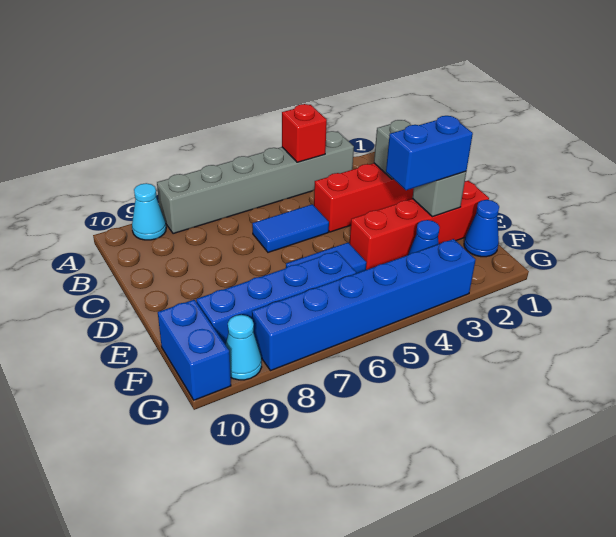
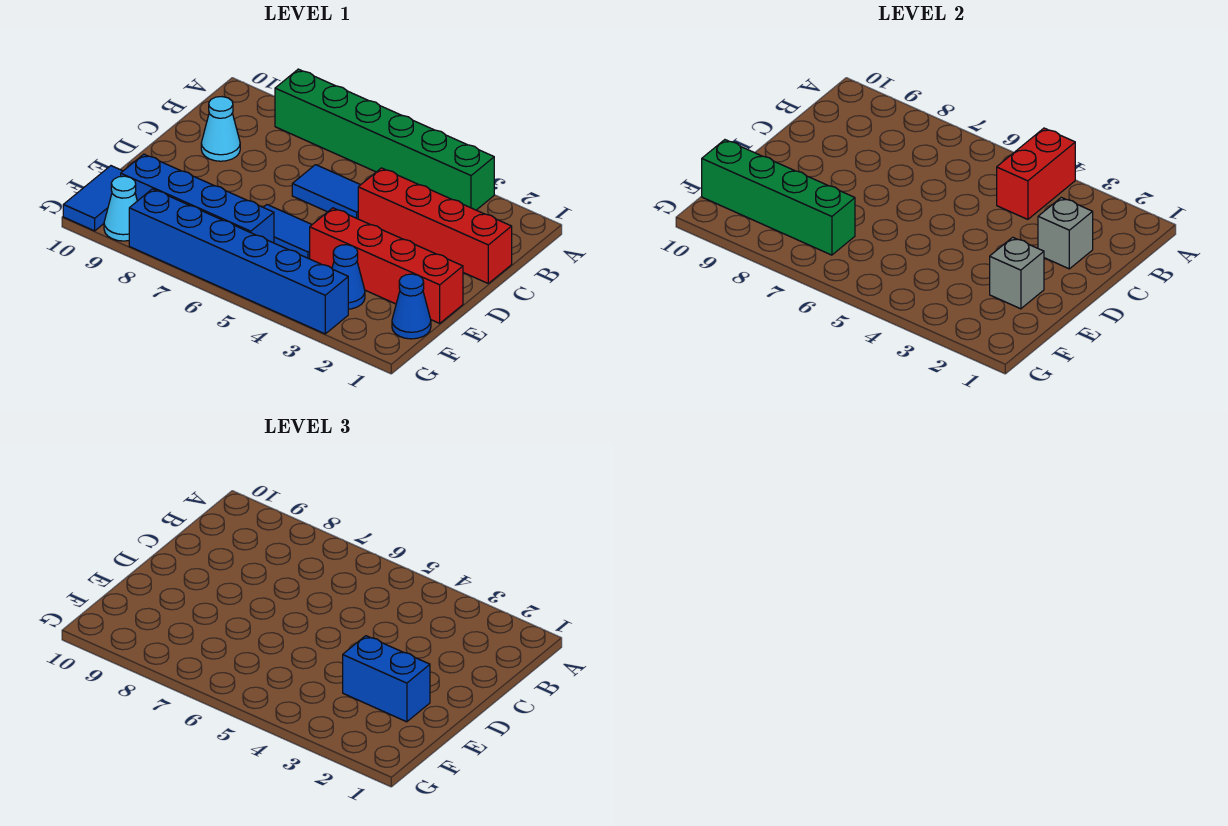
grey brick A3:A8 level 1 -> green brick A3:A8 level 1
red brick A4 level 2 -> red brick A4:B4 level 2
cyan cone A9 level 1 -> cyan cone C9 level 1
none -> green brick F7:F10 level 2
blue brick F10:G10 level 1 -> blue tile F10:G10 level 1

